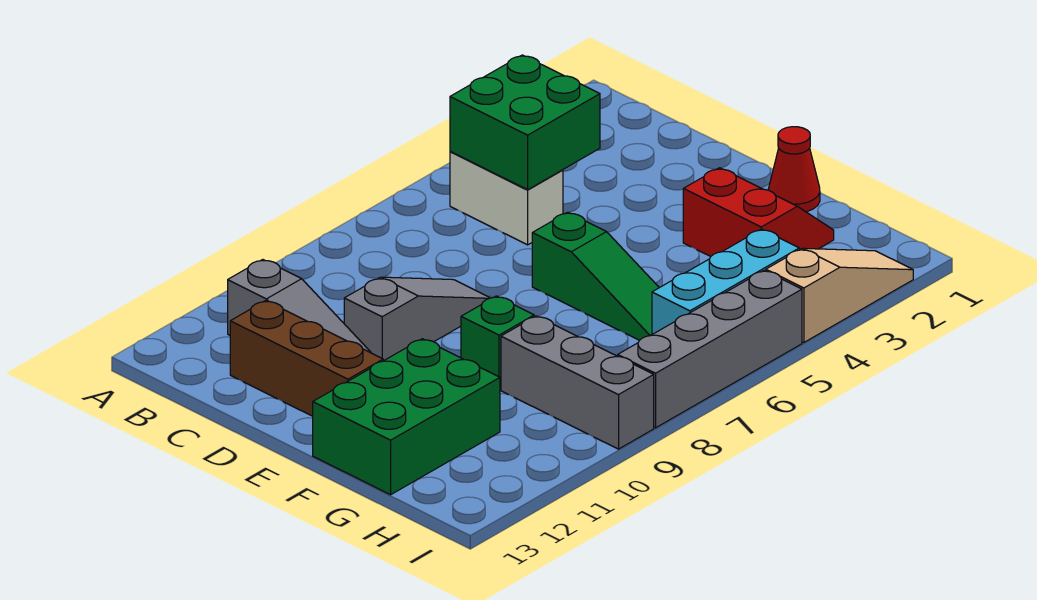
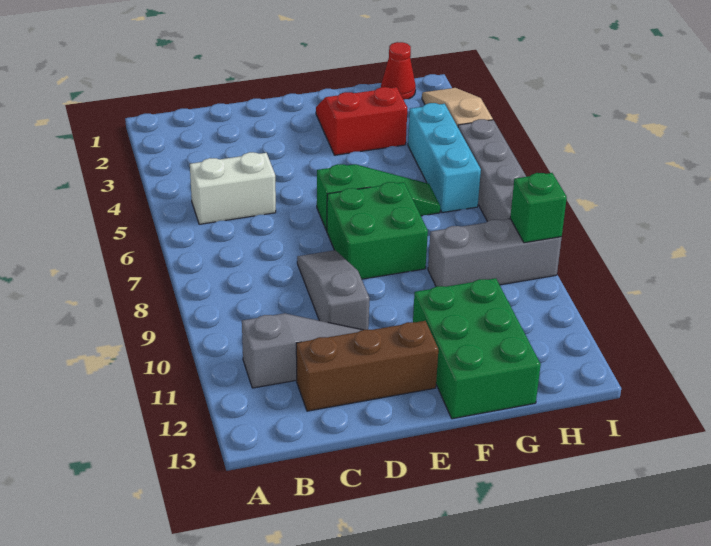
green brick B4:C5 level 2 -> green brick E7:F8 level 1
red cone F1 level 1 -> red cone H1 level 1
green brick F9 level 1 -> green brick I9 level 2

